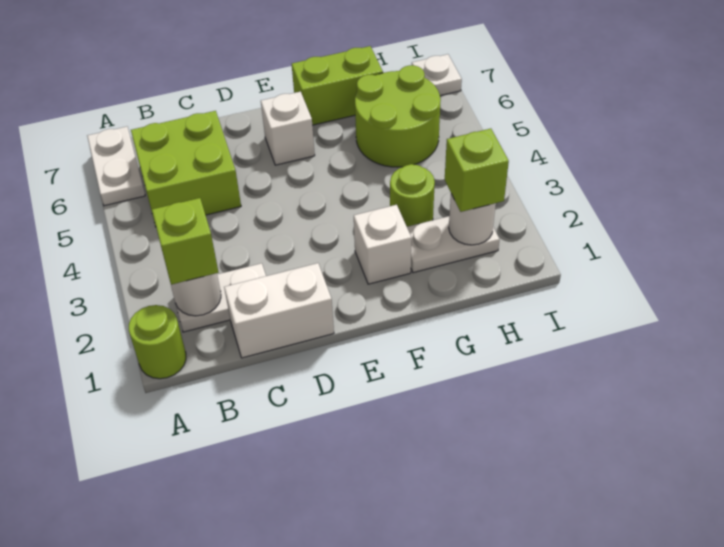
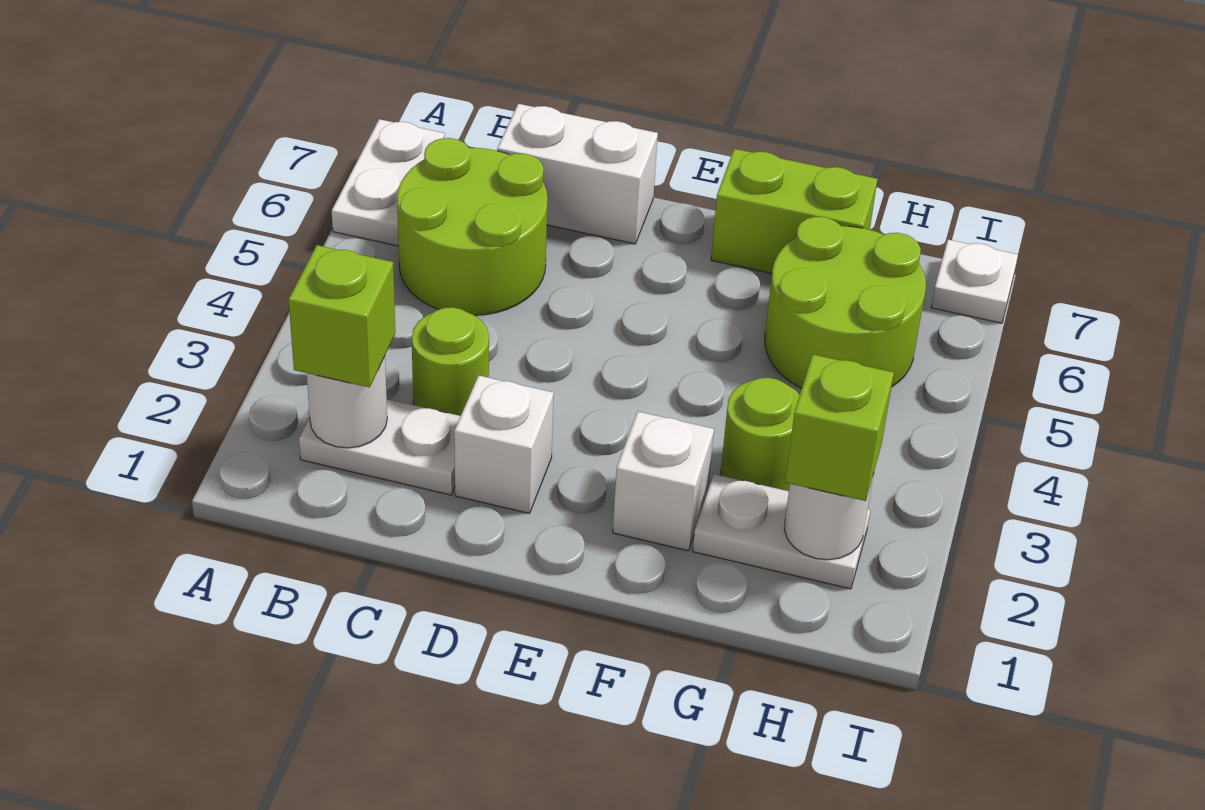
lime round brick A1 level 1 -> lime round brick C3 level 1
lime brick B5:C6 level 1 -> lime round brick B5:C6 level 1
white brick C1:D1 level 1 -> white brick C7:D7 level 1
white brick E6 level 1 -> white brick D2 level 1

